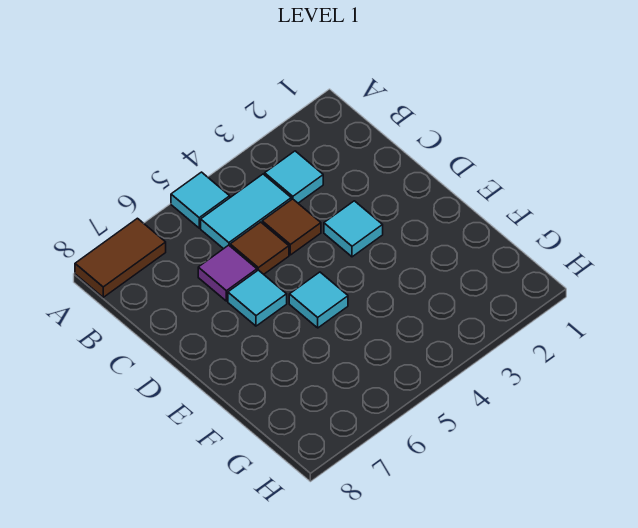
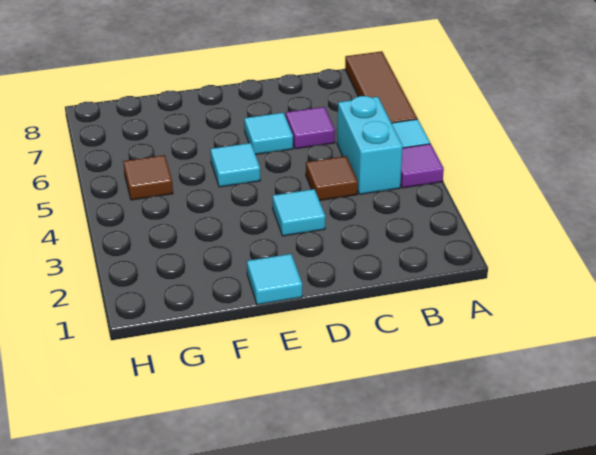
none -> purple tile A4 level 1
brown tile A7:A8 level 1 -> brown tile A6:A8 level 1
cyan tile B3 level 1 -> cyan tile E1 level 1
cyan tile B4:B5 level 1 -> cyan brick B4:B5 level 1
brown tile C5 level 1 -> brown tile G5 level 1

